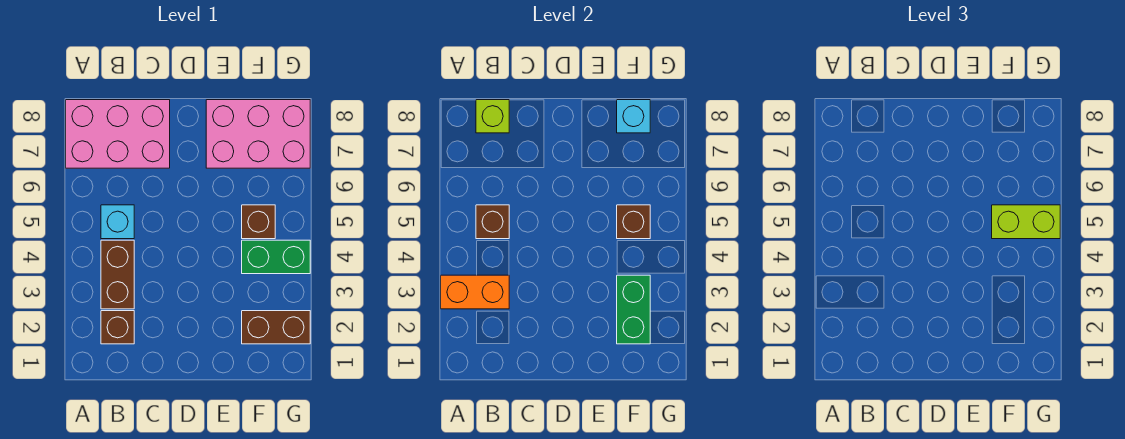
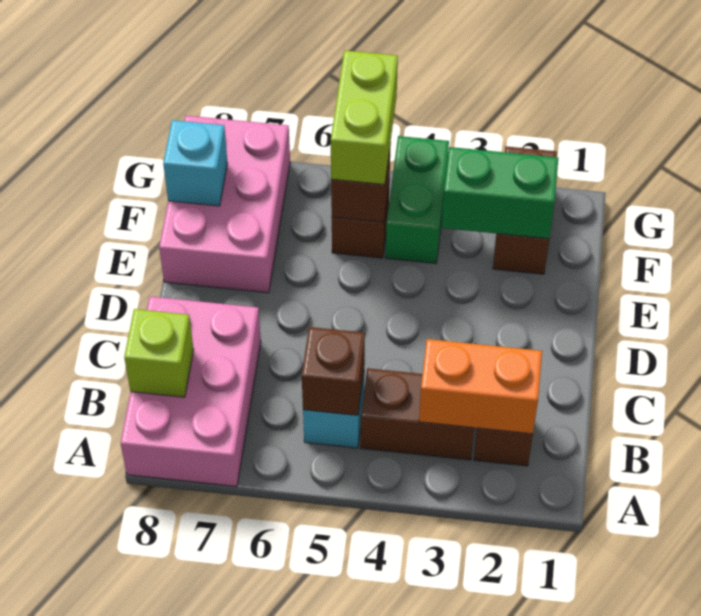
orange brick A3:B3 level 2 -> orange brick B2:B3 level 2

